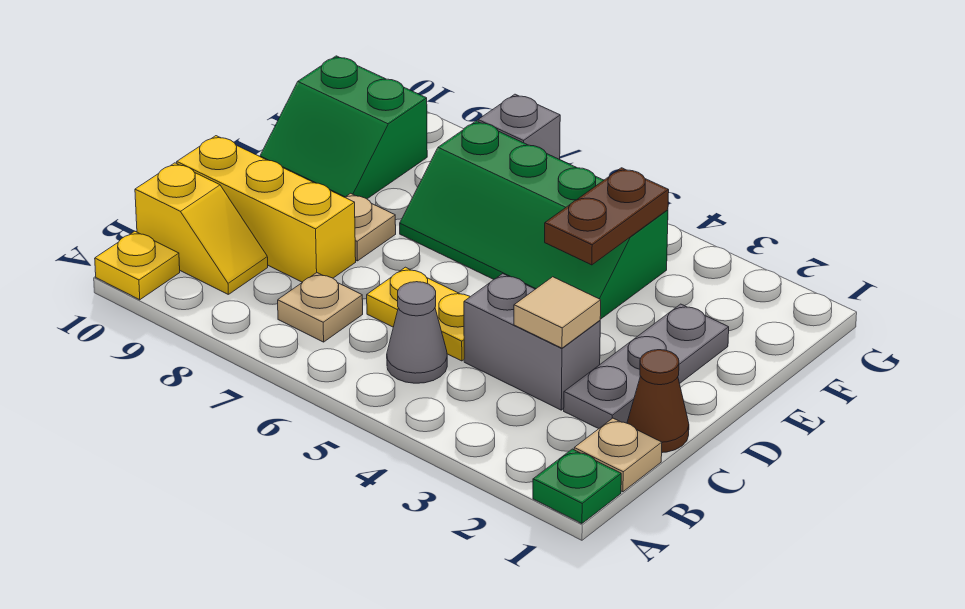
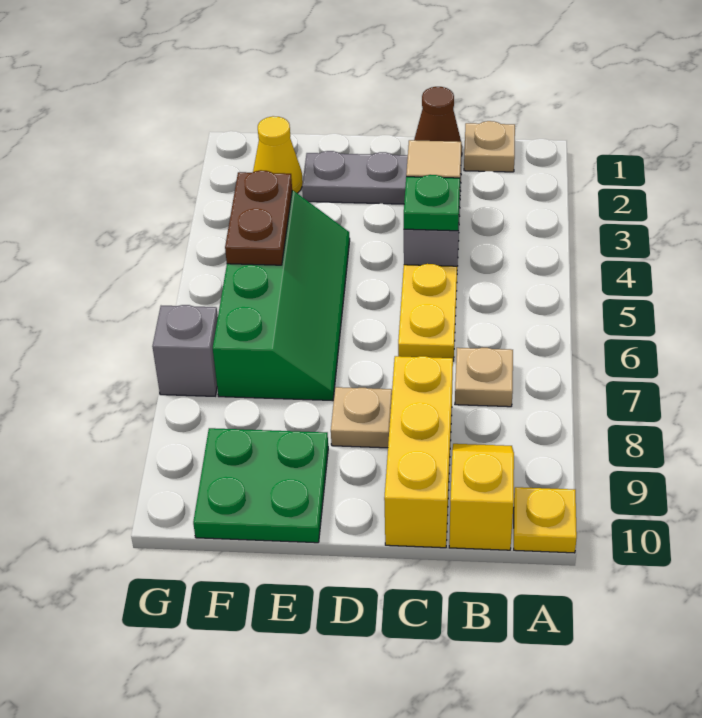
green plate A1 level 1 -> green plate C4 level 2
grey cone B5 level 1 -> none
brown plate E4:F4 level 2 -> brown plate F4:F5 level 2
green slope E9:F10 level 1 top F -> green plate E9:F10 level 1
none -> yellow cone F2 level 1

